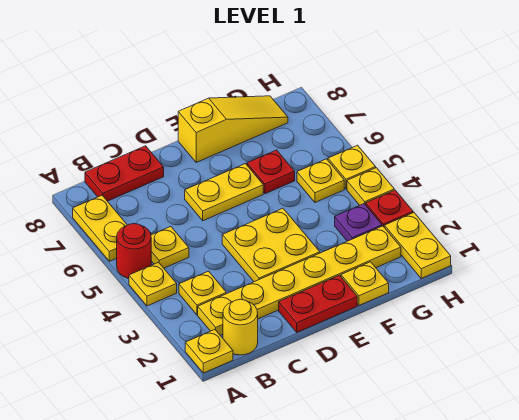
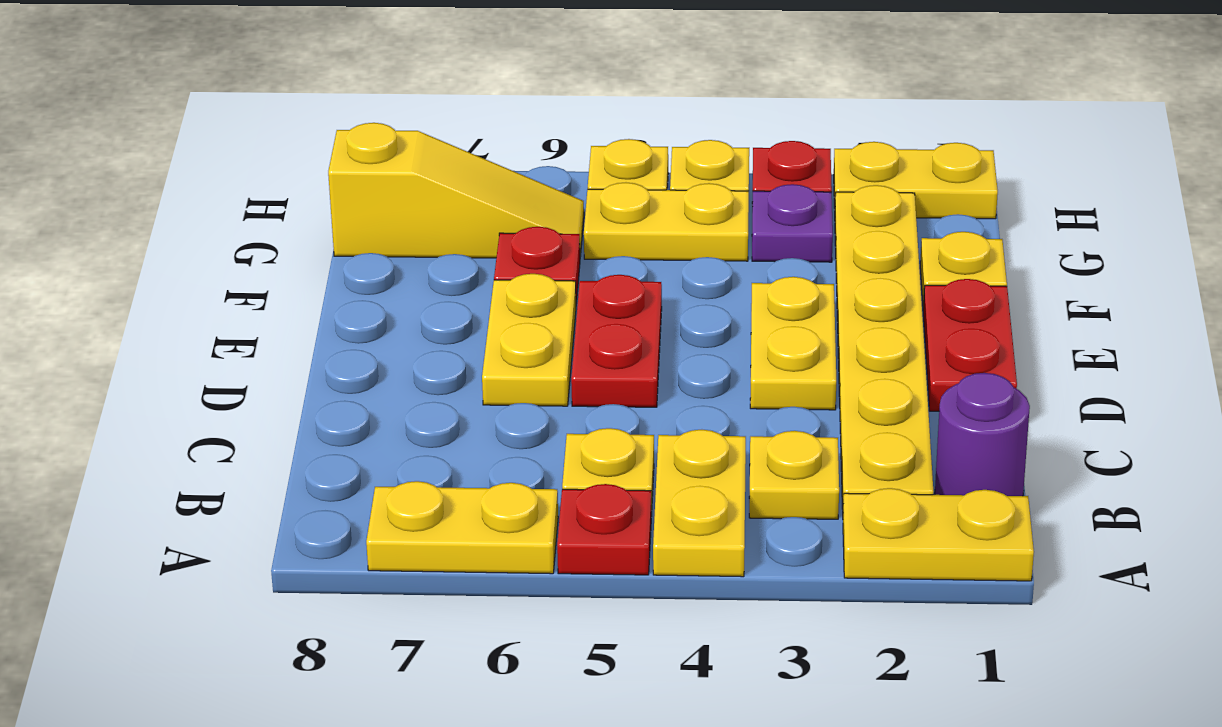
yellow plate A1 level 1 -> yellow plate A1:A2 level 1
yellow plate A4 level 1 -> yellow plate A4:B4 level 1
red round brick A5 level 1 -> red plate A5 level 1
yellow round brick B1 level 1 -> purple round brick B1 level 1
red plate B8:C8 level 1 -> red plate D5:E5 level 1
yellow plate D3:E4 level 1 -> yellow plate D3:E3 level 1
yellow slope E8:G8 level 1 top E -> yellow slope G6:G8 level 1 top 8
yellow plate G5 level 1 -> yellow plate G4:G5 level 1

